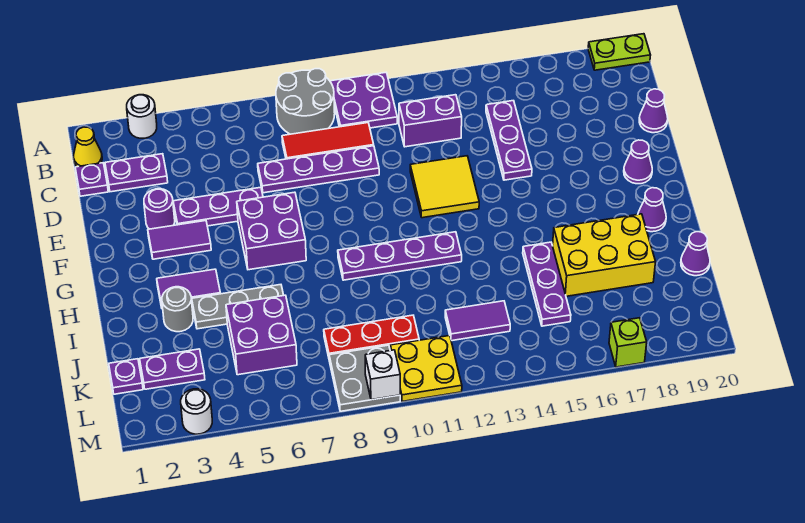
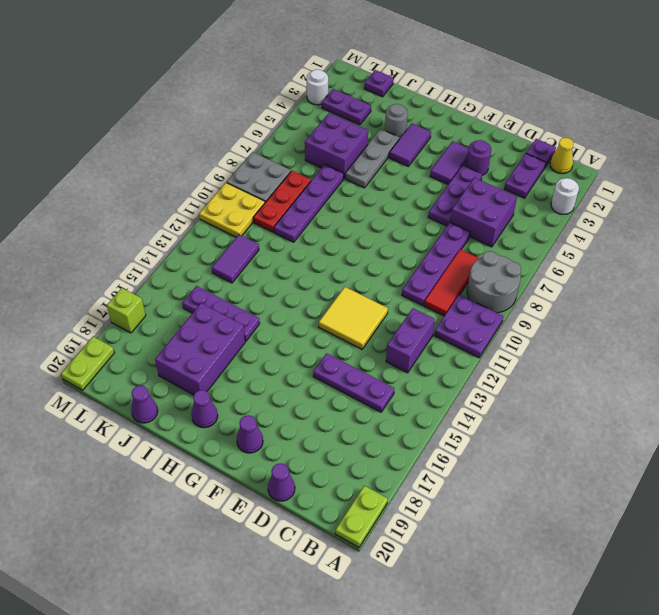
purple brick F6:G7 level 1 -> purple brick C5:D6 level 1
purple plate H9:H12 level 1 -> purple plate J7:J10 level 1
yellow brick I16:J18 level 1 -> purple brick I16:J18 level 1
purple plate K2:K3 level 1 -> purple plate K3:L3 level 1
white brick M9 level 2 -> none
none -> lime plate M19:M20 level 1

